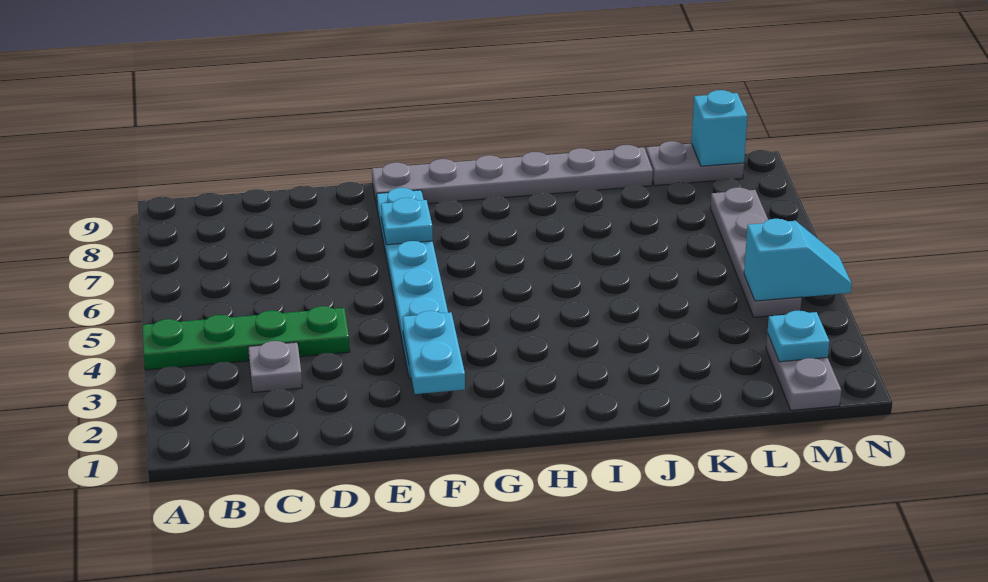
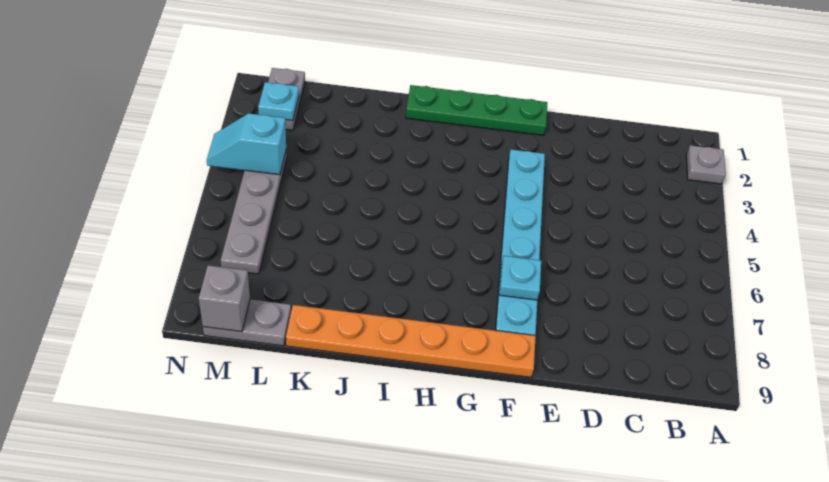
green plate A4:D4 level 1 -> green plate F1:I1 level 1
grey plate C3 level 1 -> grey plate A2 level 1
cyan plate F2:F3 level 2 -> none
grey plate F9:K9 level 1 -> orange plate F9:K9 level 1
cyan brick M9 level 2 -> grey brick M9 level 2

